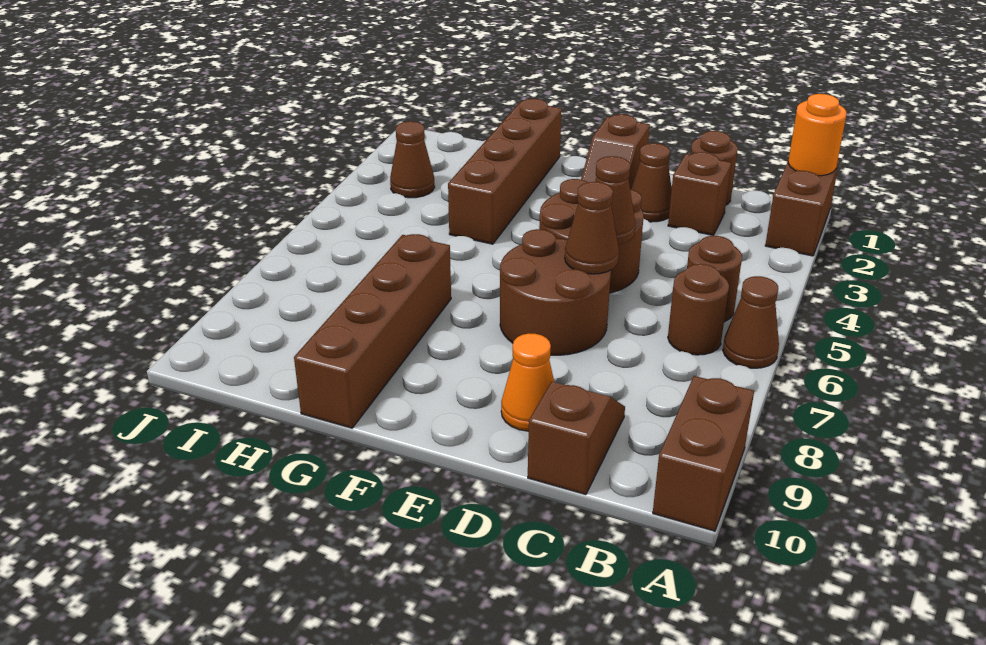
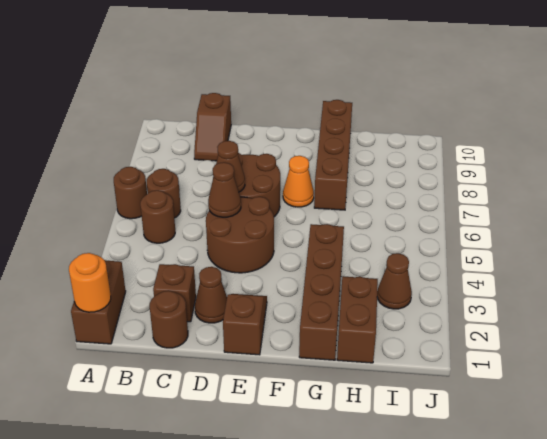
brown cone A6 level 1 -> brown round brick A6 level 1
brown brick A9:A10 level 1 -> brown brick H1:H2 level 1
orange cone D9 level 1 -> orange cone F7 level 1

